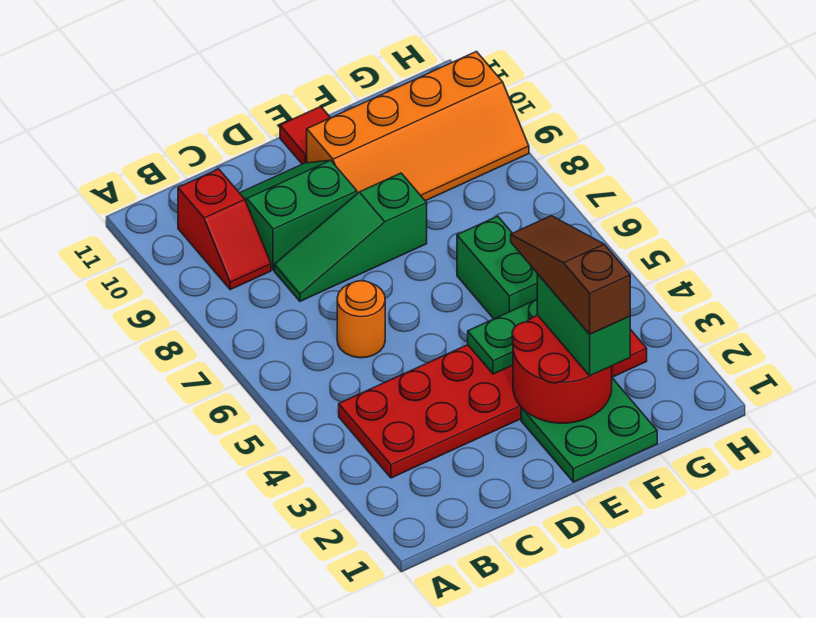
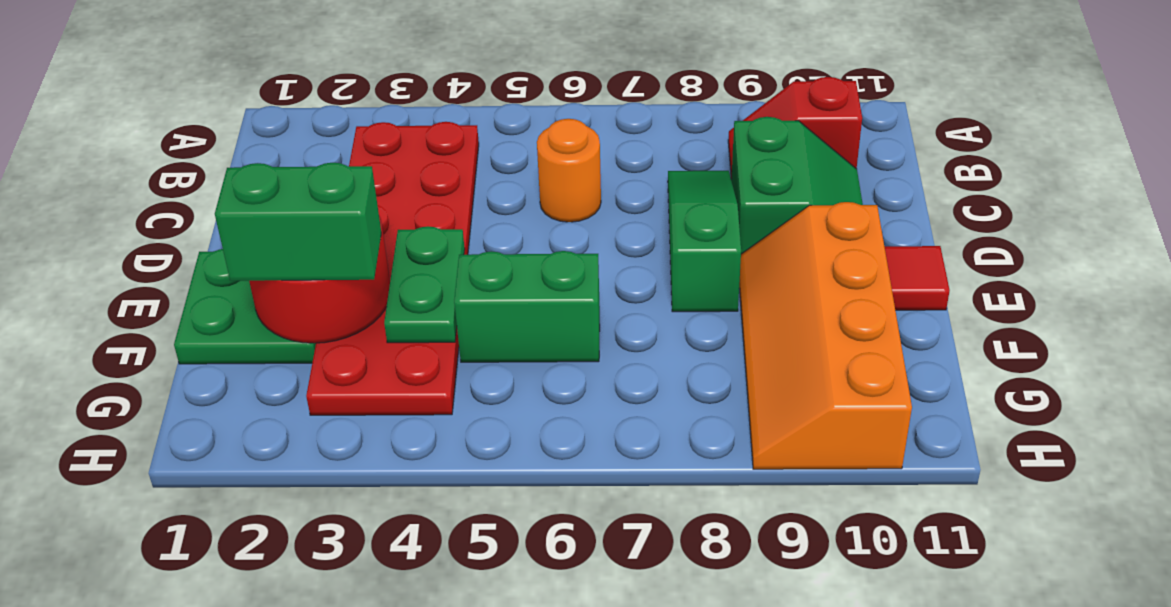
brown slope F2:F4 level 4 top 2 -> none

